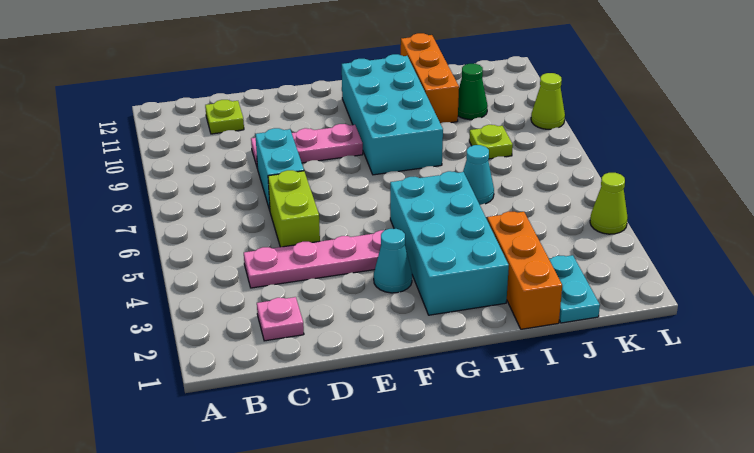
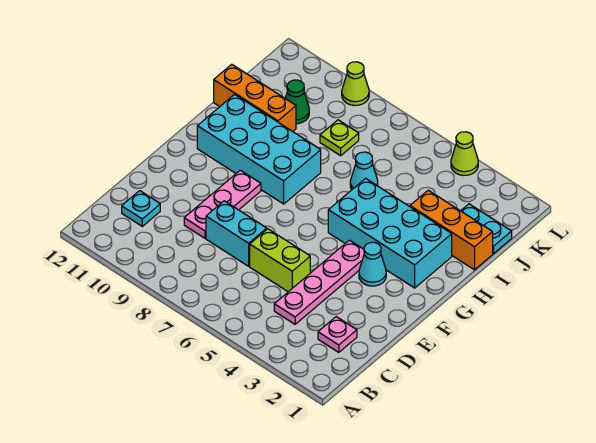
lime plate C11 level 1 -> cyan plate C11 level 1

